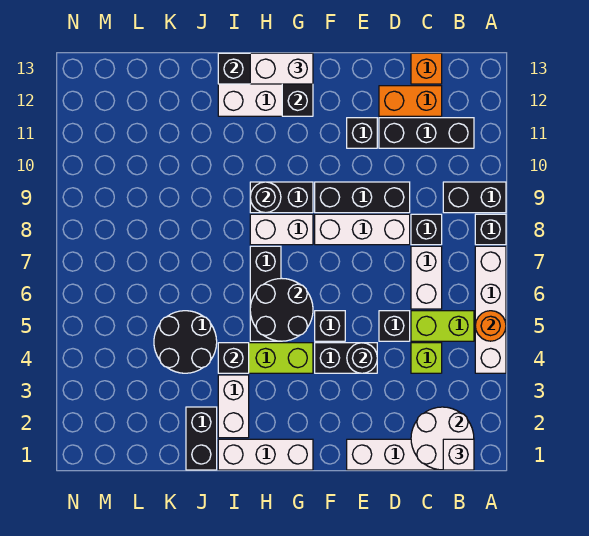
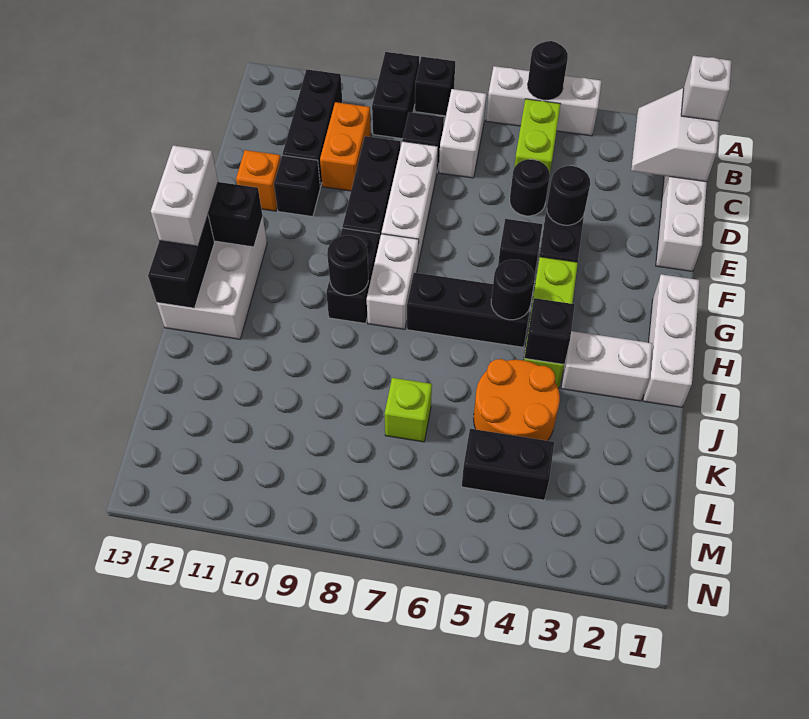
white brick A4:A7 level 1 -> white brick A4:A6 level 1
orange round brick A5 level 2 -> black round brick A5 level 2
white round brick B1:C2 level 2 -> white slope B1:C2 level 2 top 1
lime brick C4 level 1 -> lime brick K7 level 1
white brick C6:C7 level 1 -> white brick B7:C7 level 1
orange brick C12:D12 level 1 -> orange brick C10:D10 level 1
orange brick C13 level 1 -> orange brick E12 level 1
black brick D5 level 1 -> black round brick D5 level 1
black round brick G5:H6 level 2 -> black round brick H5 level 2
black brick J1:J2 level 1 -> black brick L4:L5 level 1
black round brick J4:K5 level 1 -> orange round brick J4:K5 level 1

